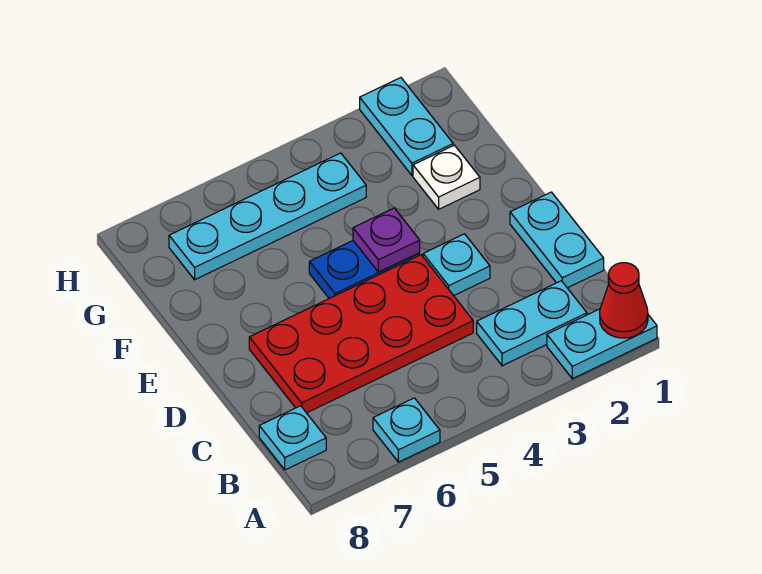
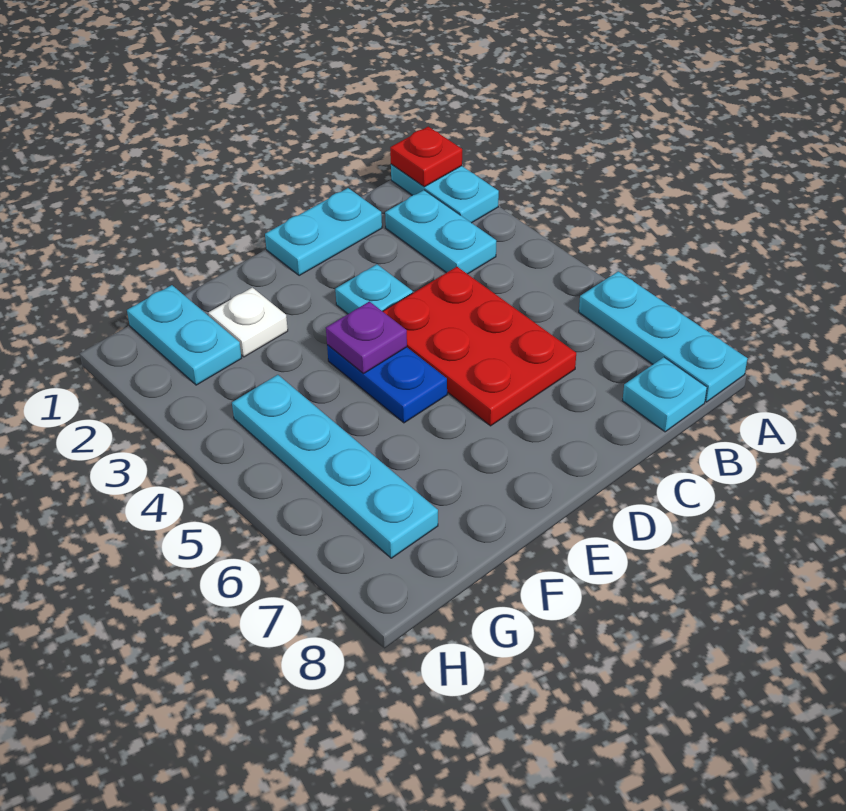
red cone A1 level 2 -> red plate A1 level 2
cyan plate A6 level 1 -> cyan plate A6:A8 level 1
red plate C4:D7 level 1 -> red plate C4:D6 level 1
cyan plate G2:H2 level 1 -> cyan plate G1:G2 level 1

